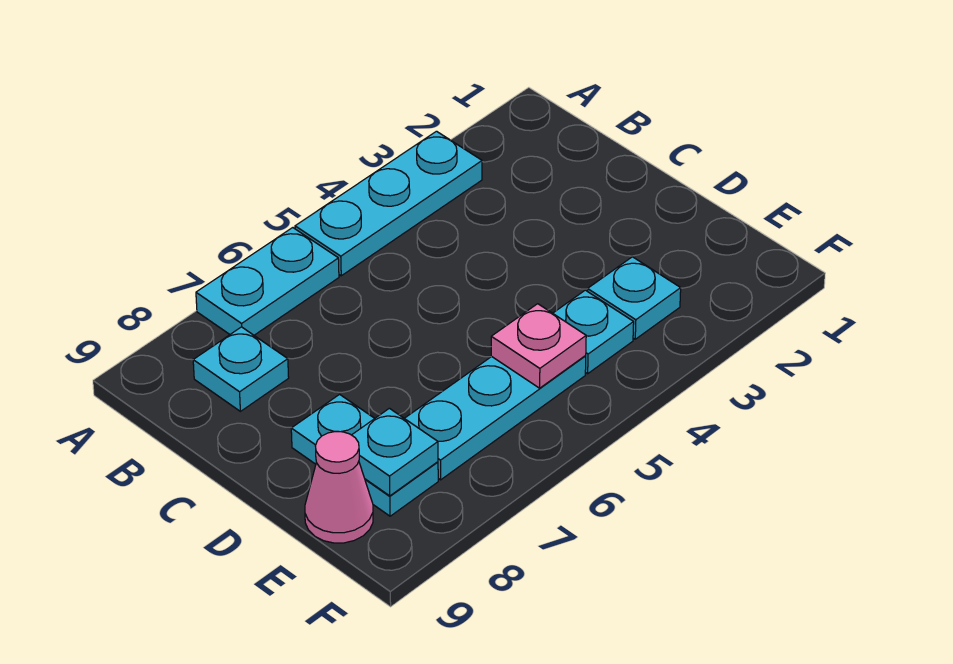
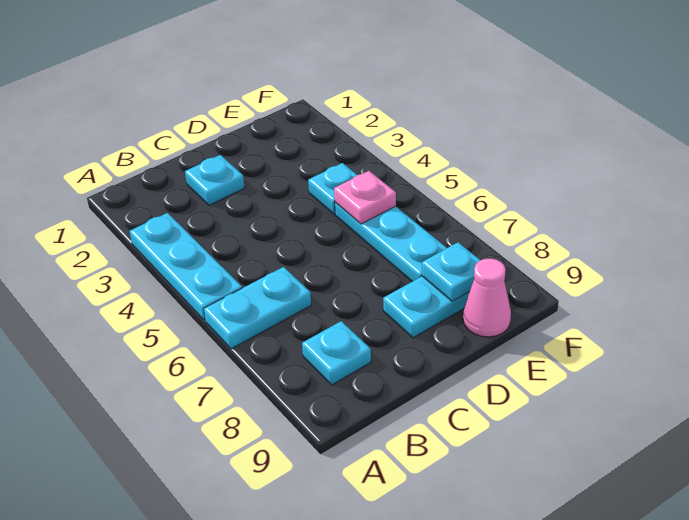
cyan plate A6:A7 level 1 -> cyan plate A6:B6 level 1
cyan plate E3 level 1 -> cyan plate C2 level 1

